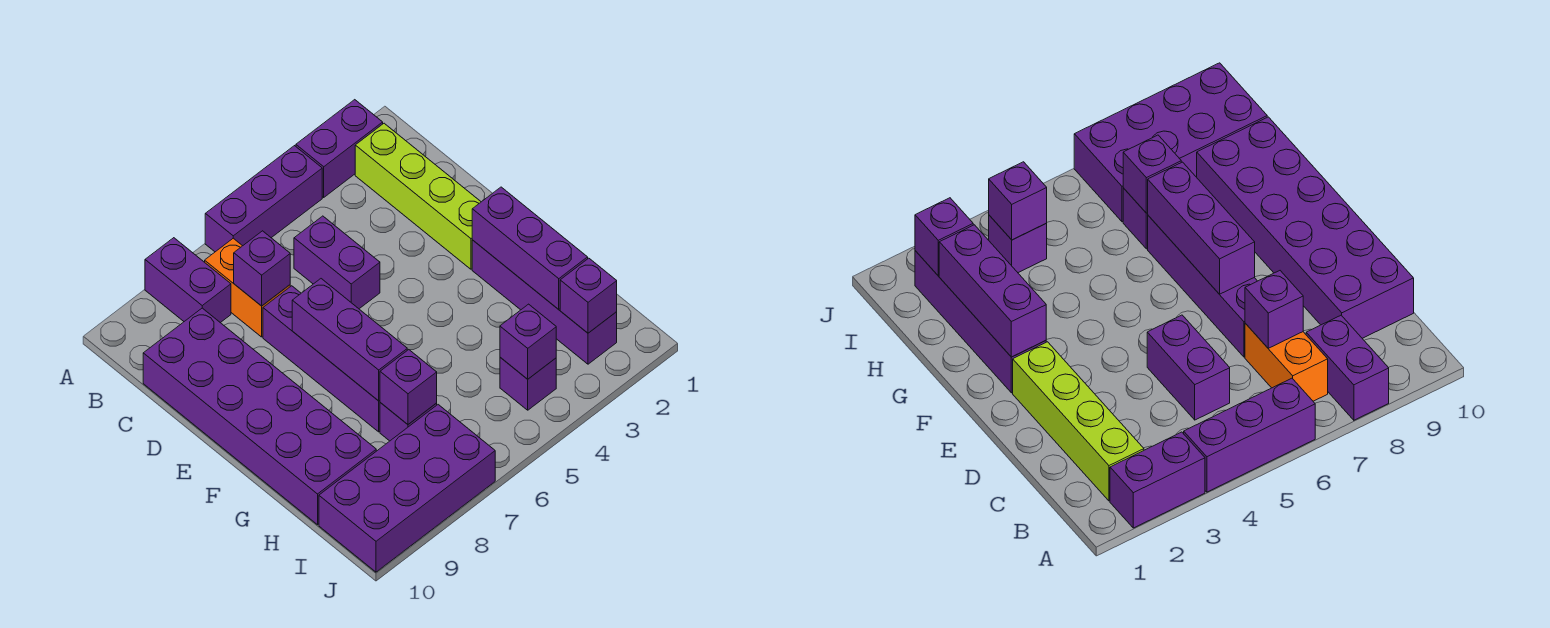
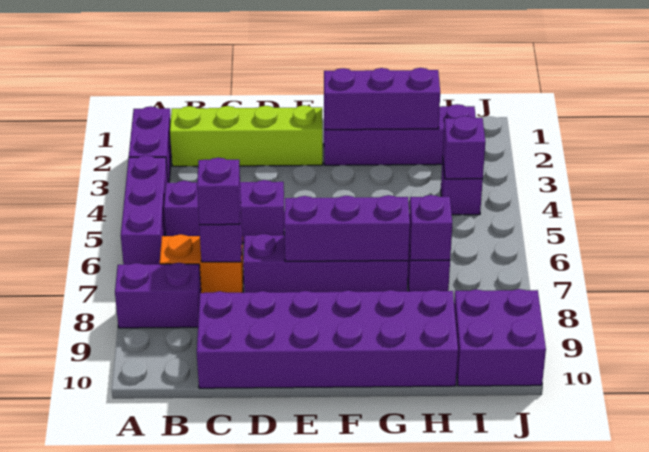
purple brick C5:D5 level 1 -> purple brick B5:D5 level 1
purple brick I2 level 2 -> purple brick C7 level 3
purple brick I7:J10 level 1 -> purple brick I9:J10 level 1

